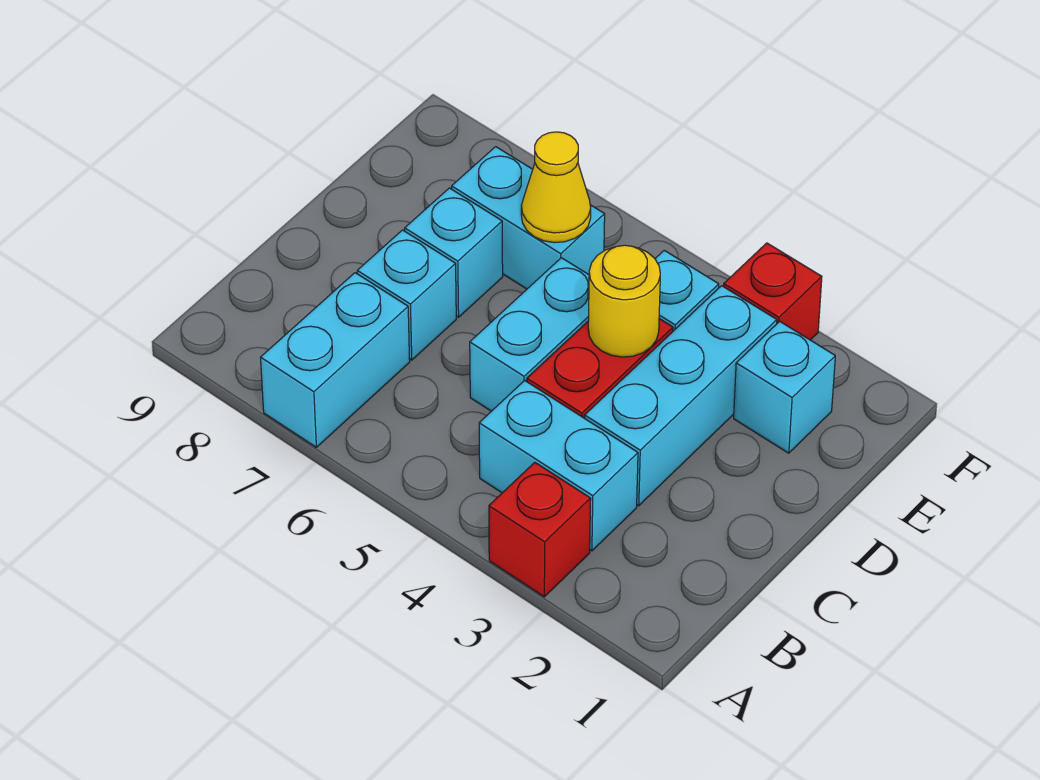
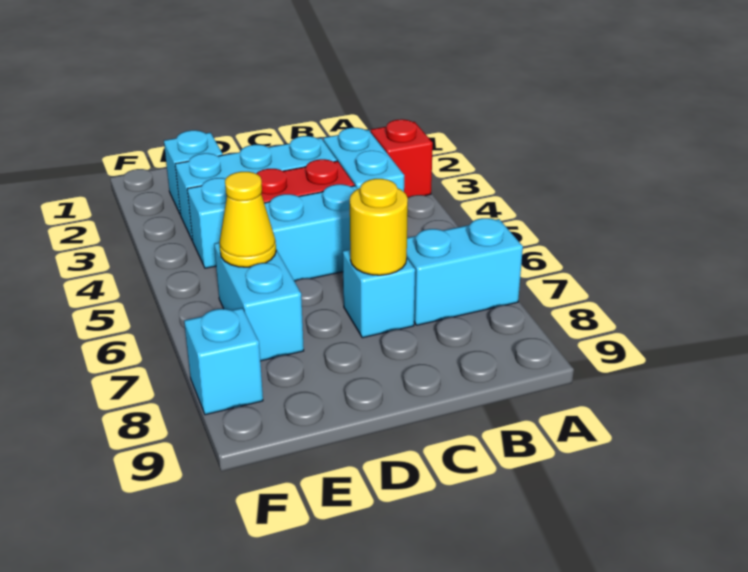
yellow round brick D4 level 2 -> yellow round brick C7 level 2
cyan brick D7 level 1 -> cyan brick F8 level 1
red brick F3 level 1 -> none

